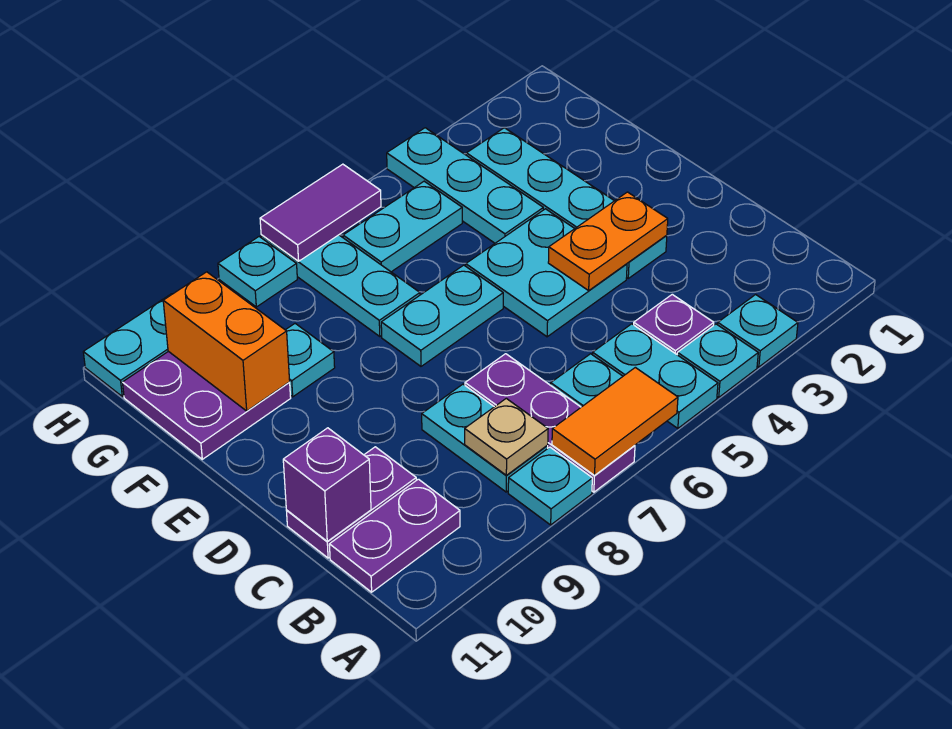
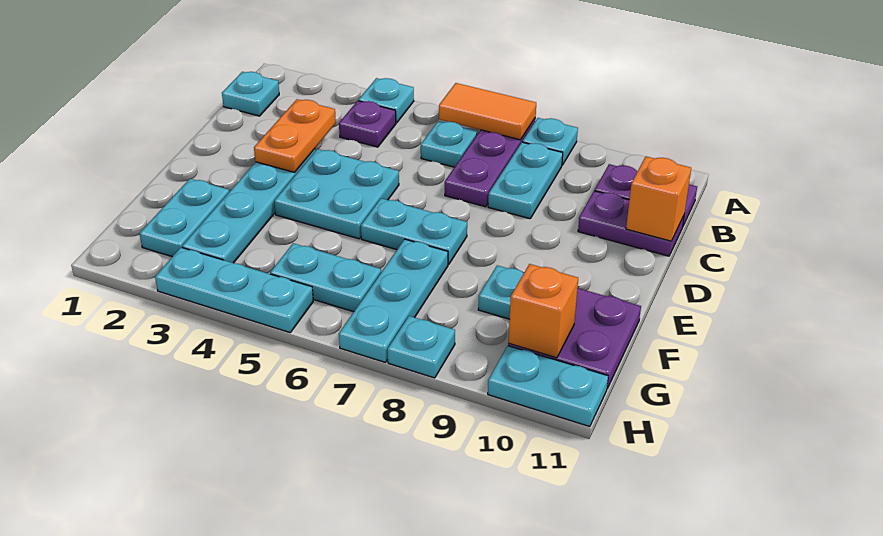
cyan plate A3 level 1 -> cyan plate B1 level 1
cyan plate A5:B5 level 1 -> cyan plate F2:G2 level 1
tan plate B8 level 2 -> none
purple brick C11 level 2 -> orange brick C11 level 2
orange plate D3:D4 level 2 -> orange plate C3:D3 level 2
cyan plate F4:H4 level 1 -> cyan plate H3:H5 level 1
orange brick F10:G10 level 2 -> orange brick G10 level 2
purple tile H6:H7 level 2 -> none

